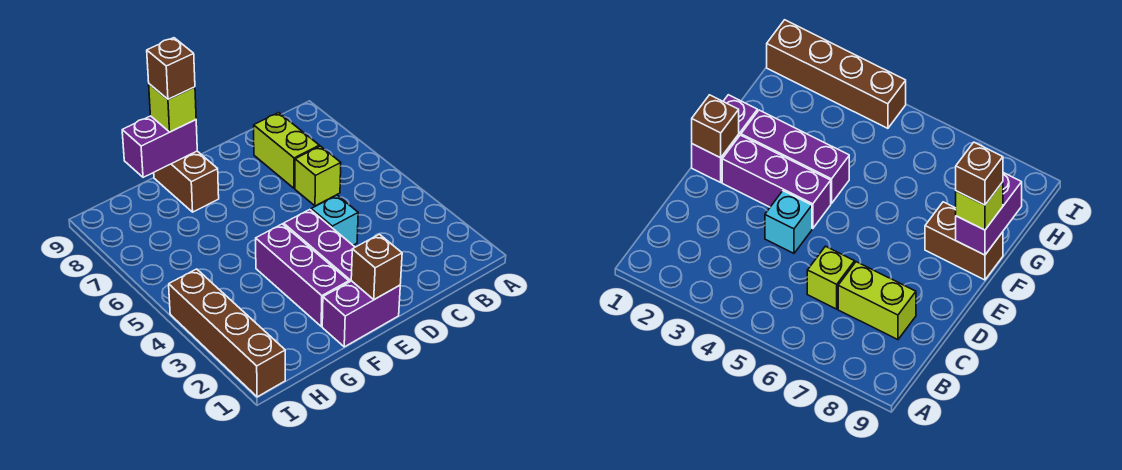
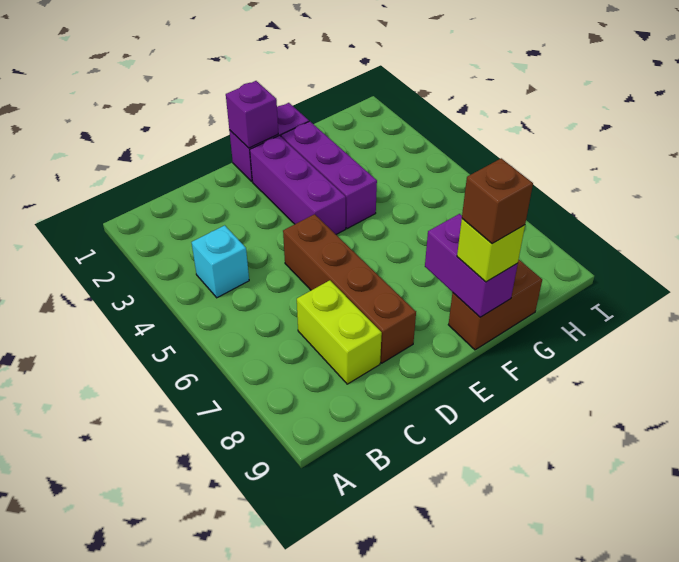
lime brick C6 level 1 -> none
cyan brick D4 level 1 -> cyan brick B4 level 1
brown brick E1 level 2 -> purple brick E1 level 2
brown brick F8:F9 level 1 -> brown brick F9:G9 level 1
purple brick F9:G9 level 2 -> purple brick F8:F9 level 2
brown brick I1:I4 level 1 -> brown brick D5:D8 level 1

